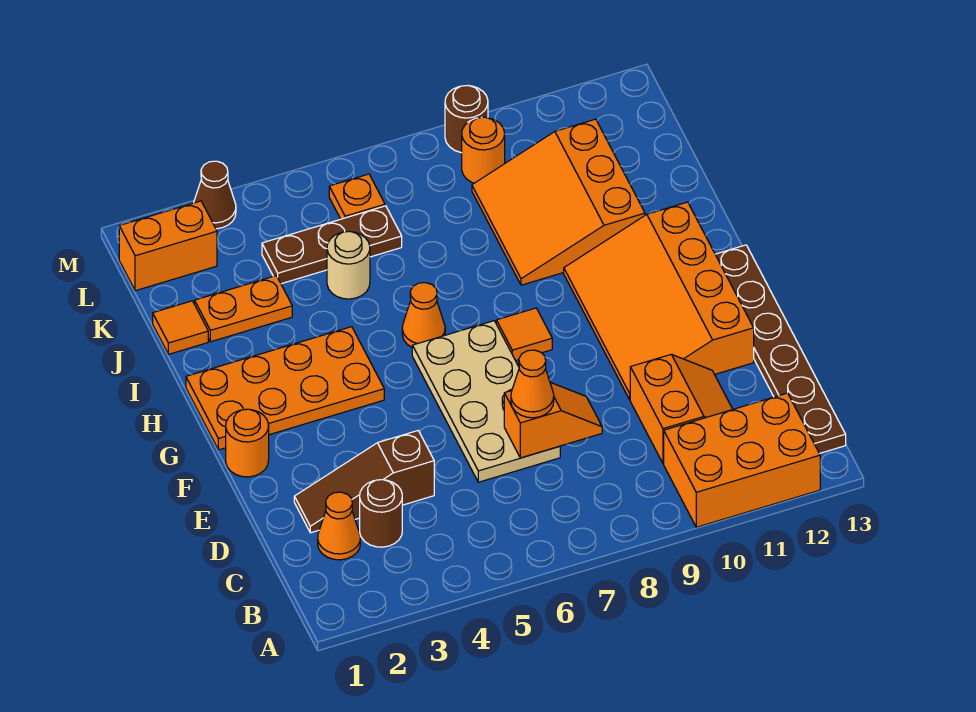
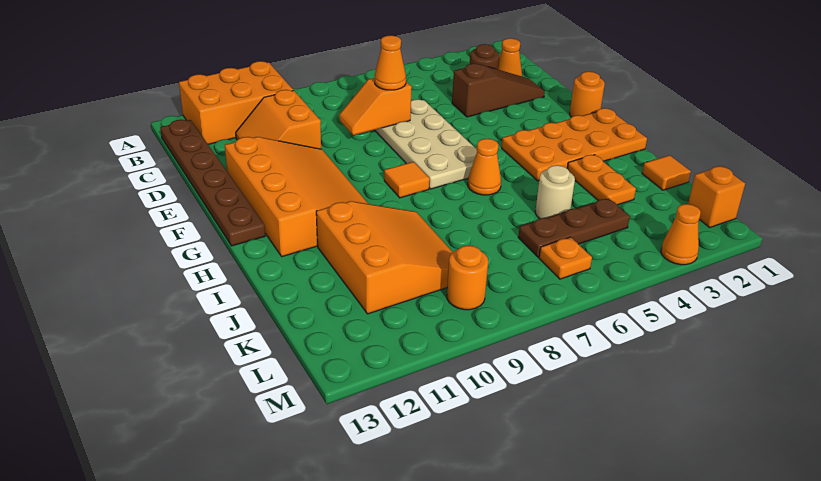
orange plate J2:J3 level 1 -> orange plate I3:J3 level 1
orange brick L1:L2 level 1 -> orange brick L1 level 1
brown cone M3 level 1 -> orange cone M3 level 1
brown round brick M9 level 1 -> none

